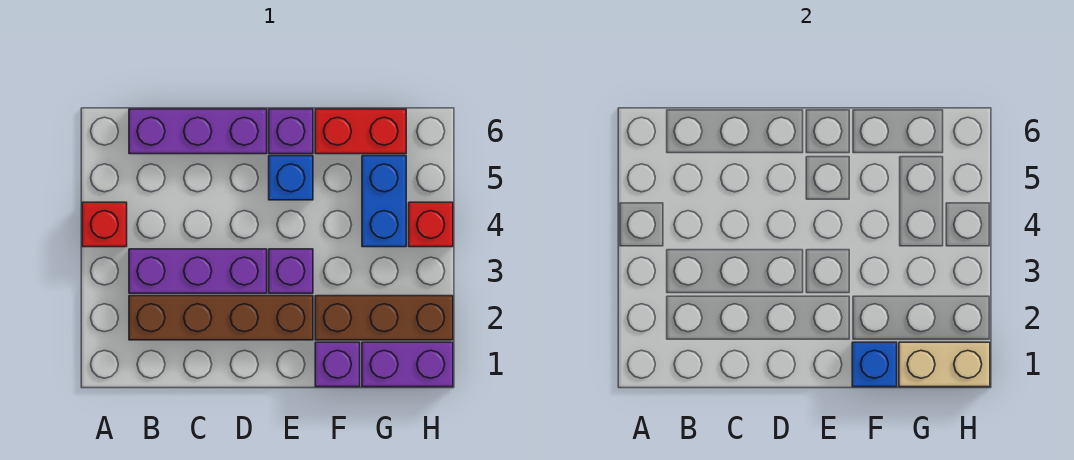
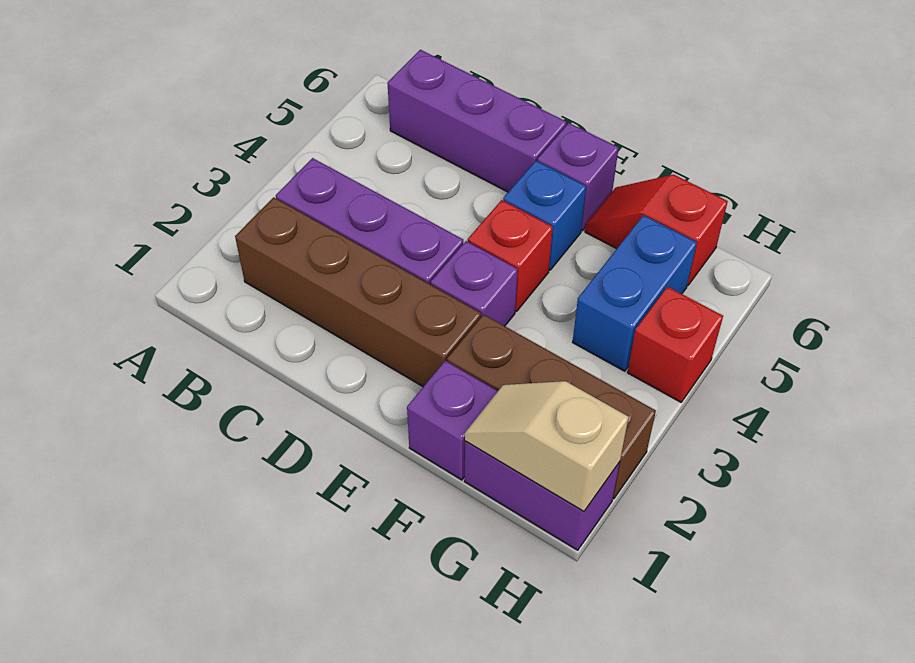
red brick A4 level 1 -> red brick E4 level 1
blue brick F1 level 2 -> none
red brick F6:G6 level 1 -> red slope F6:G6 level 1 top G
tan brick G1:H1 level 2 -> tan slope G1:H1 level 2 top H

